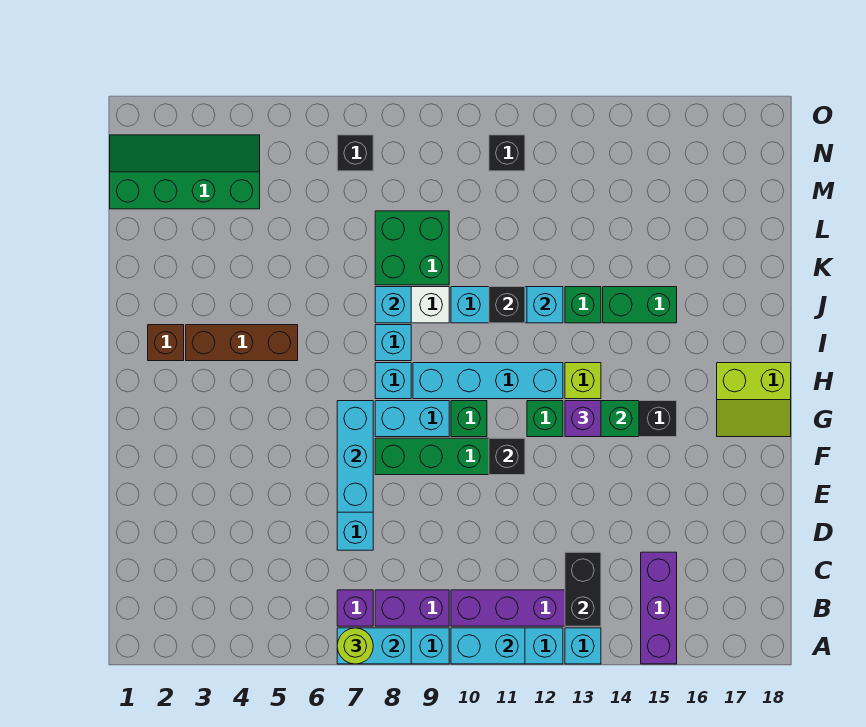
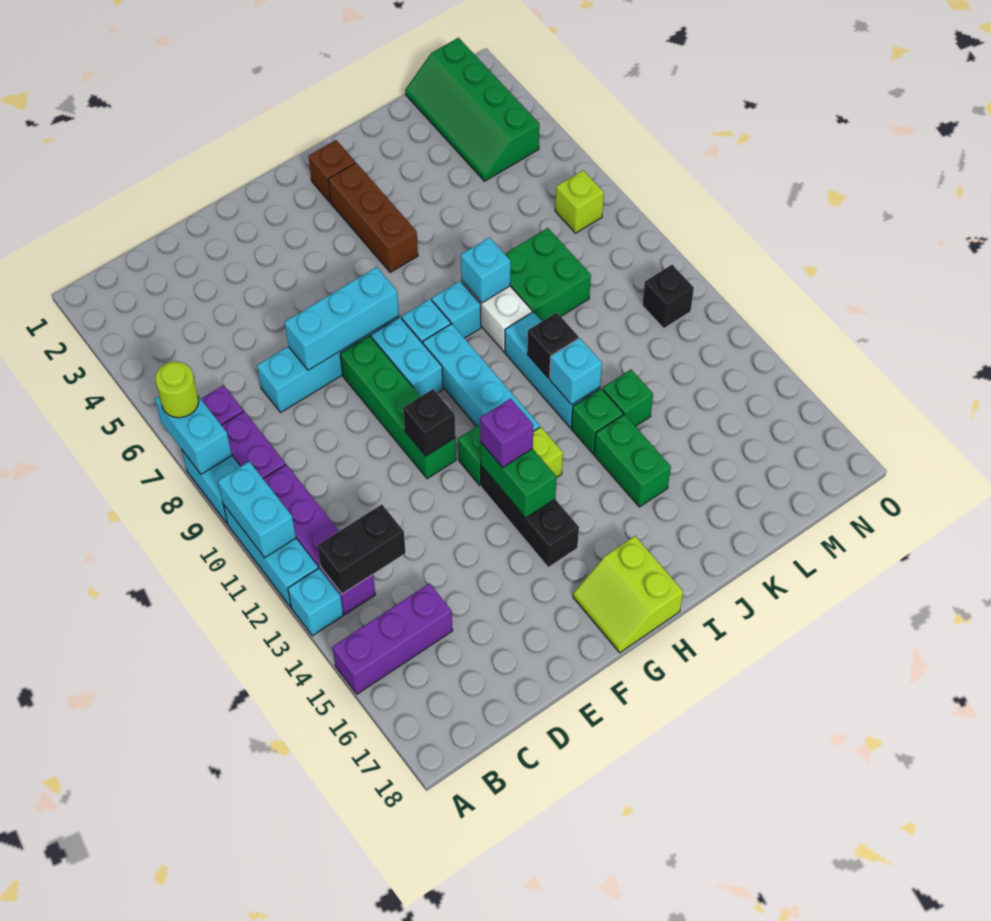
green brick G10 level 1 -> green brick K13 level 1
green slope M1:N4 level 1 top M -> green slope M1:N4 level 1 top N
black brick N7 level 1 -> lime brick N7 level 1

